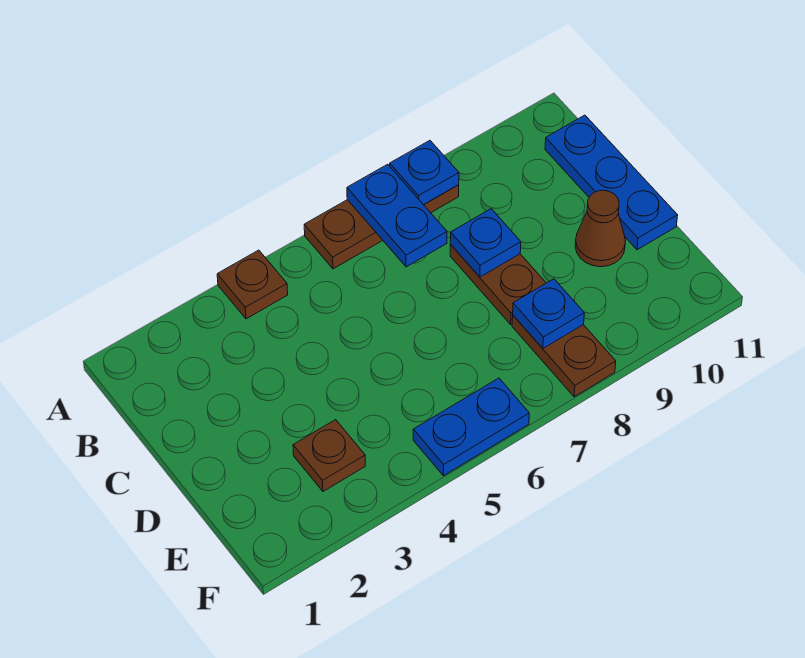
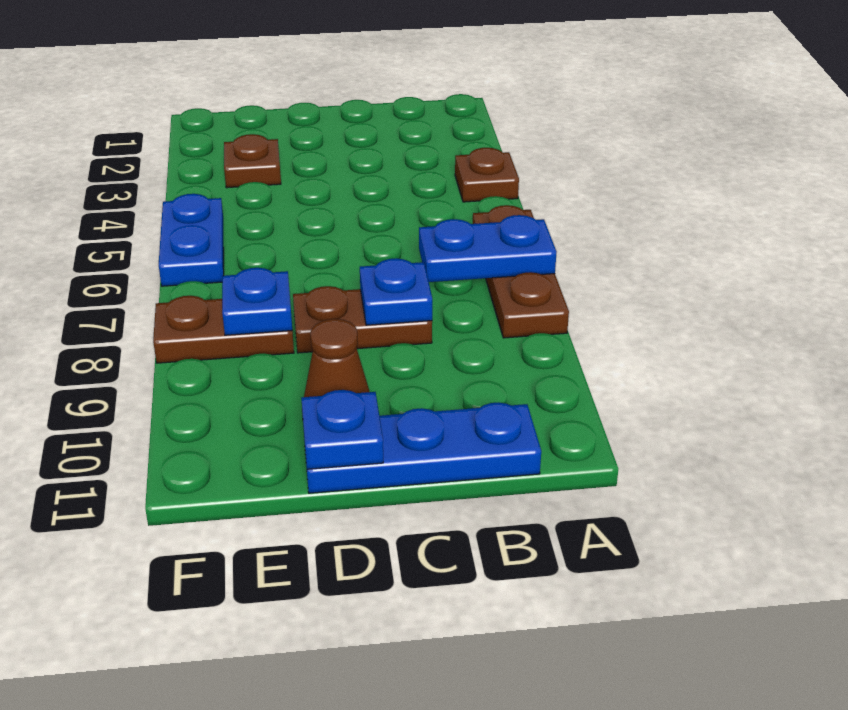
blue plate A8 level 2 -> blue plate D11 level 2

